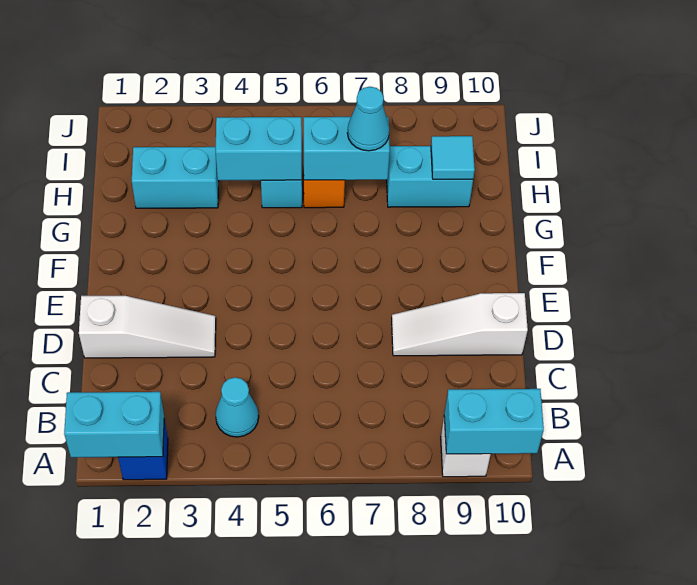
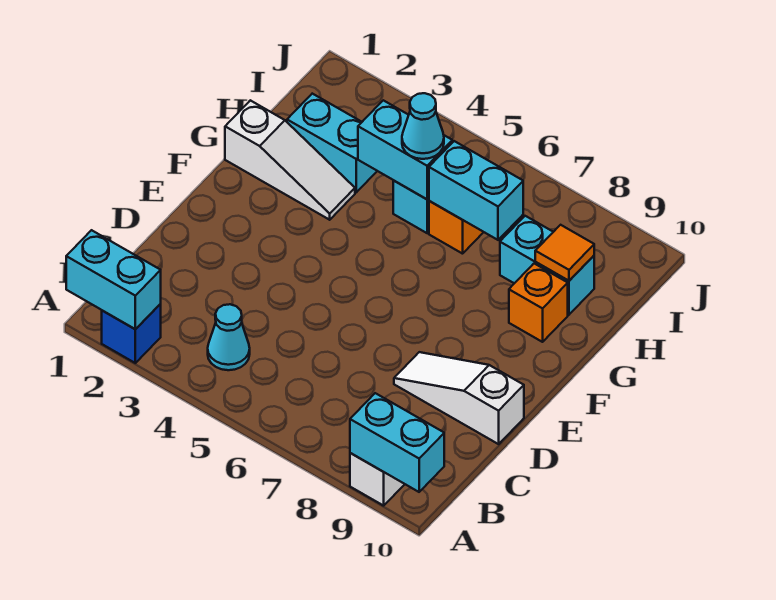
white slope D1:D3 level 1 top 1 -> white slope G1:G3 level 1 top 1
none -> orange brick G9 level 1
cyan cone H7 level 3 -> cyan cone H5 level 3
cyan tile H9 level 2 -> orange tile H9 level 2

